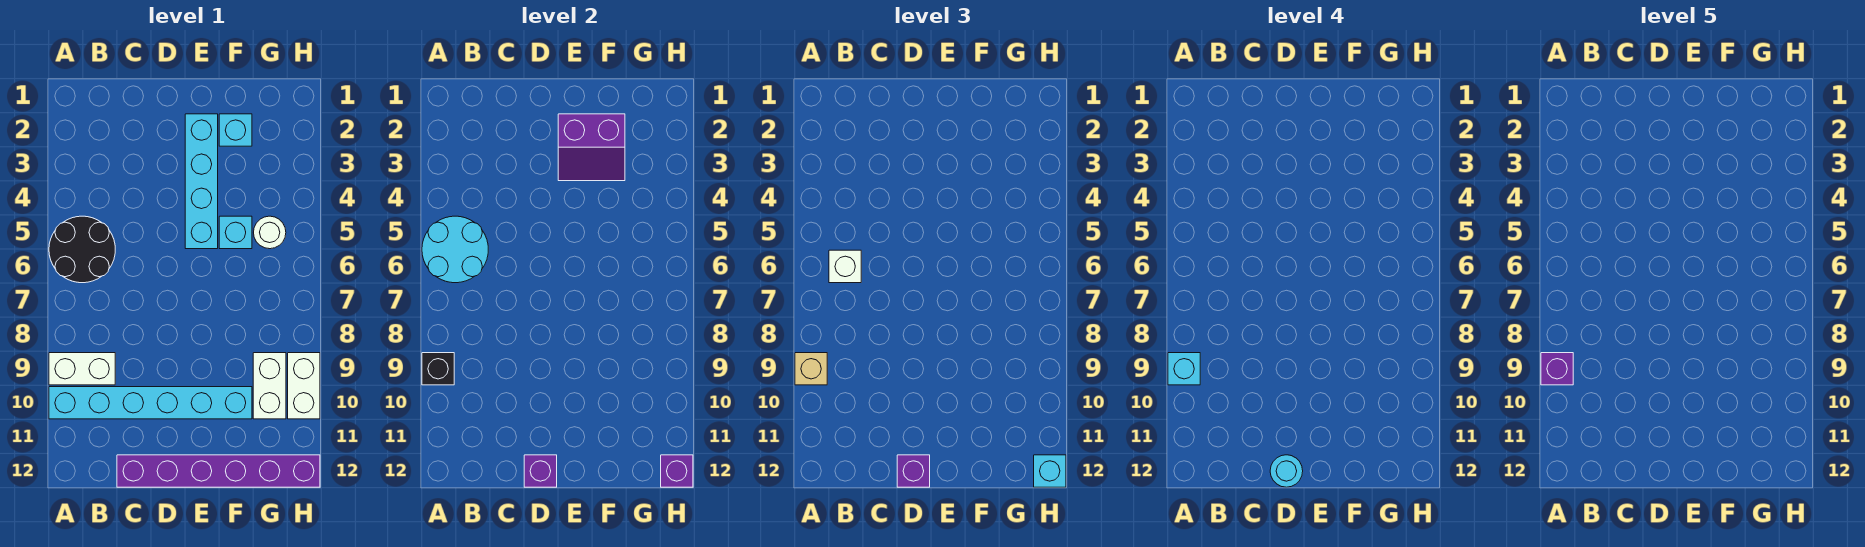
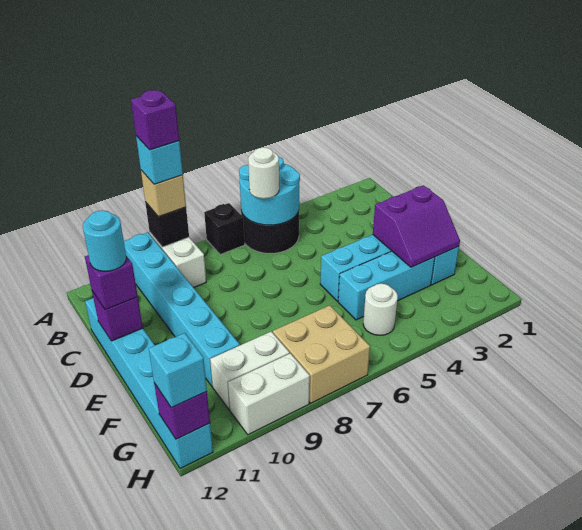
none -> black brick A7 level 1
white brick B6 level 3 -> white round brick B6 level 3
purple brick C12:H12 level 1 -> cyan brick C12:H12 level 1
purple slope E2:F3 level 2 top 2 -> purple slope E2:F3 level 2 top E
cyan brick F5 level 1 -> cyan brick F3:F5 level 1
none -> tan brick G7:H8 level 1

